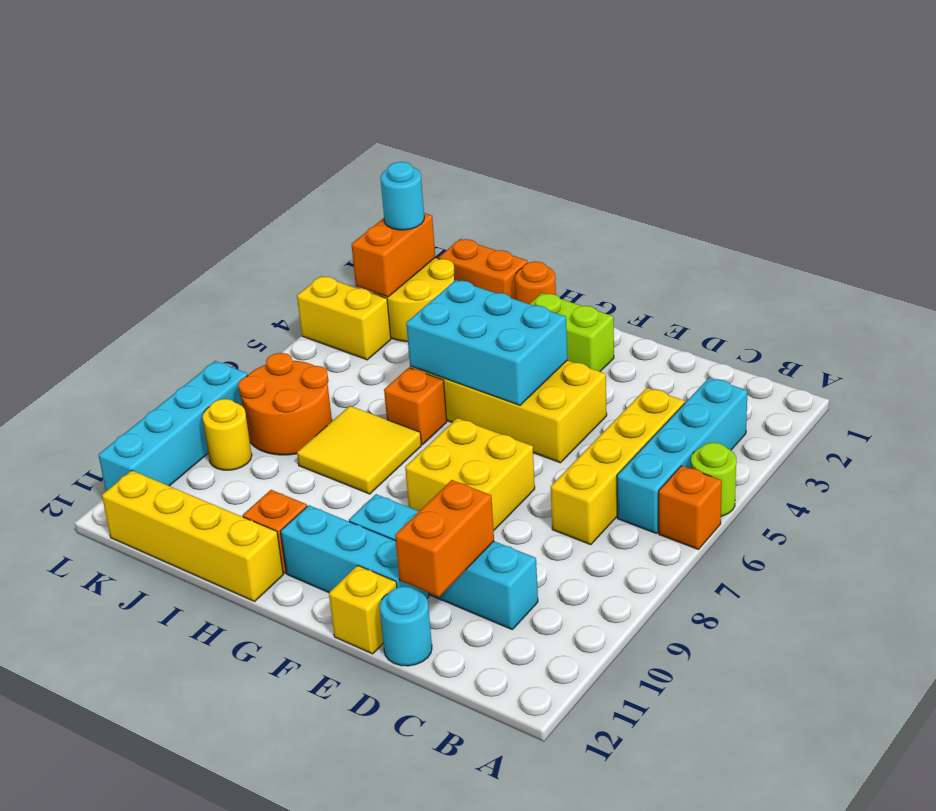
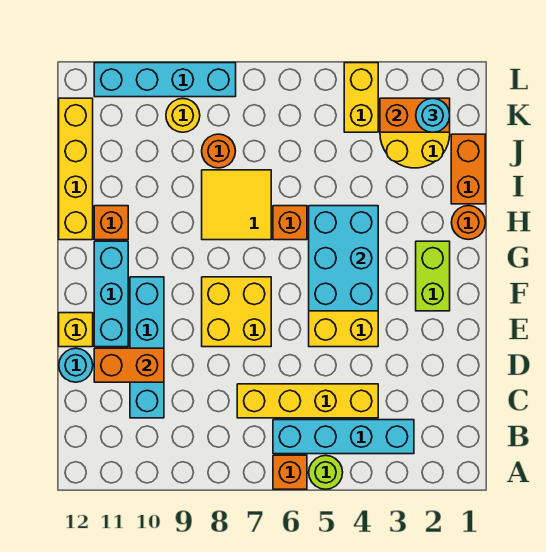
orange round brick J7:K8 level 1 -> orange round brick J8 level 1

